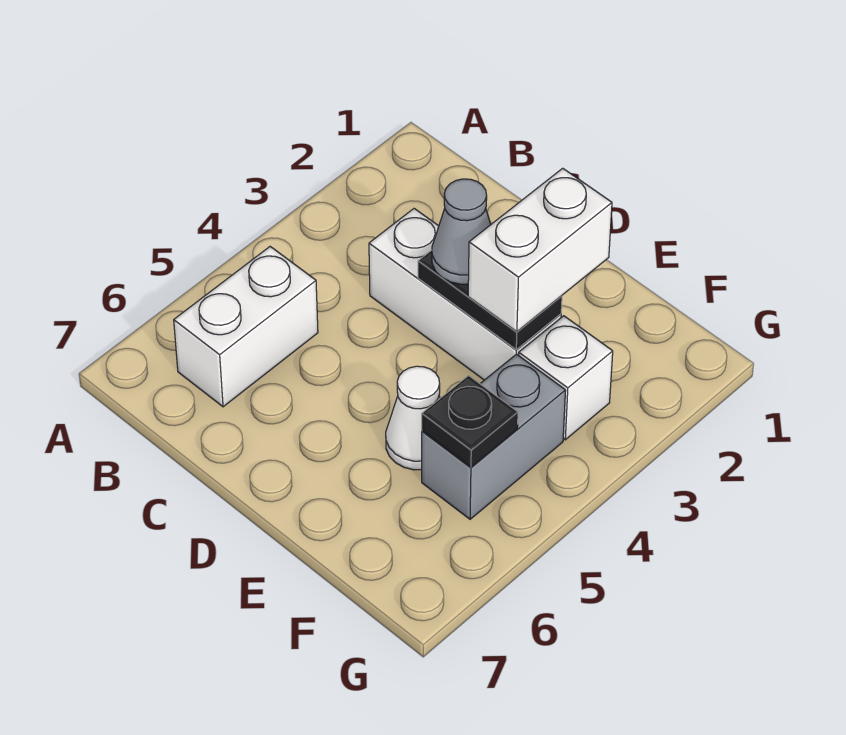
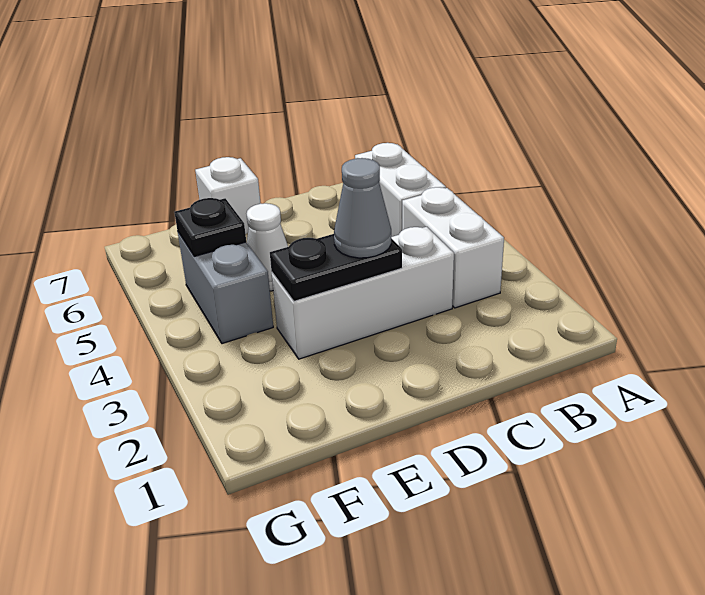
white brick E2:E3 level 3 -> white brick B3:B4 level 1
white brick F3 level 1 -> white brick E7 level 1

